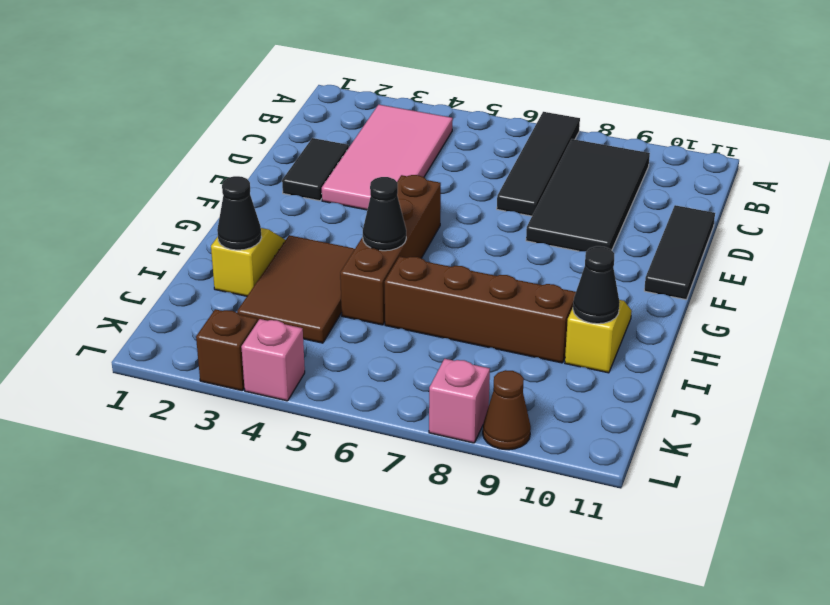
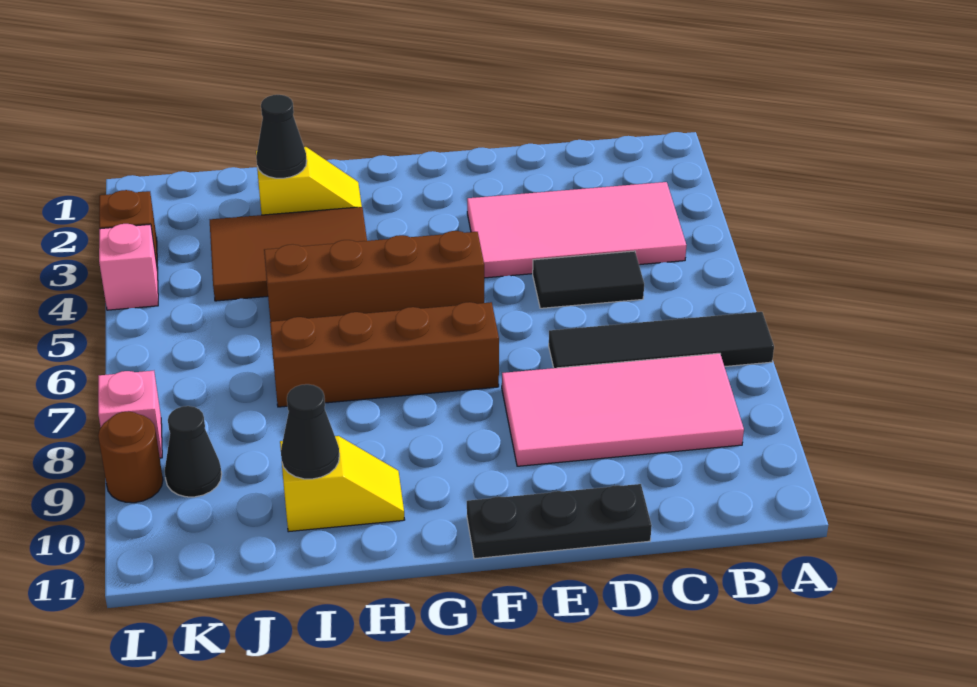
black tile B8:E9 level 1 -> pink tile B8:E9 level 1
black tile D2:E2 level 1 -> black tile C5:D5 level 1
black tile D11:F11 level 1 -> black plate D11:F11 level 1
black cone H5 level 2 -> black cone K9 level 1
brown brick I6:I9 level 1 -> brown brick F7:I7 level 1
brown cone L9 level 1 -> brown round brick L9 level 1

